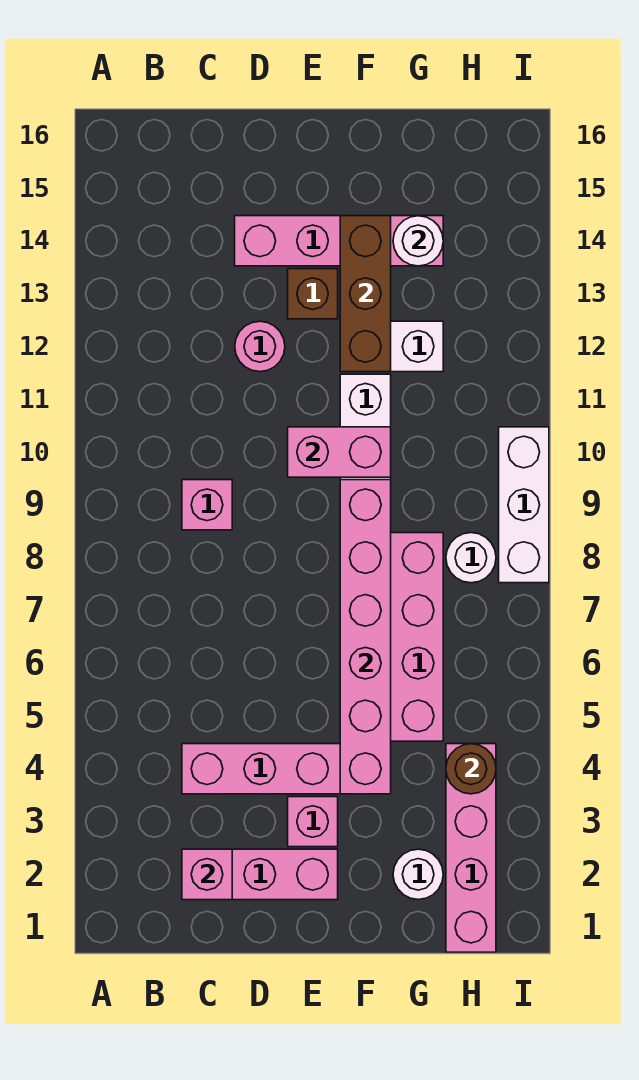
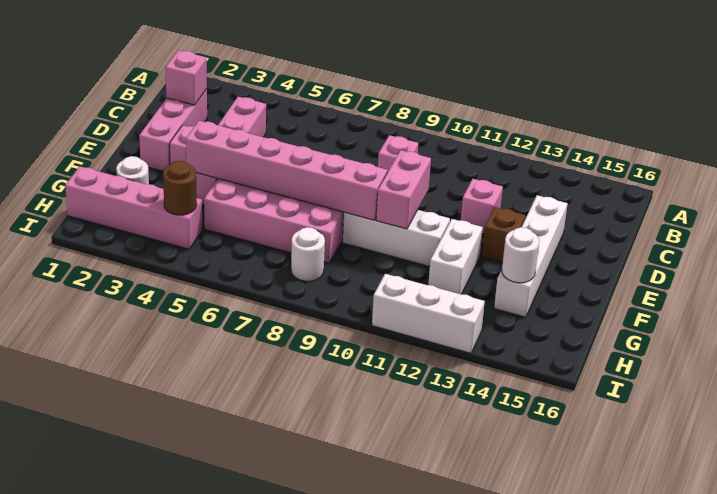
pink round brick D12 level 1 -> pink brick D12 level 1
pink brick D14:G14 level 1 -> white brick D14:G14 level 1
brown brick F12:F14 level 2 -> none
white brick I8:I10 level 1 -> white brick I11:I13 level 1

